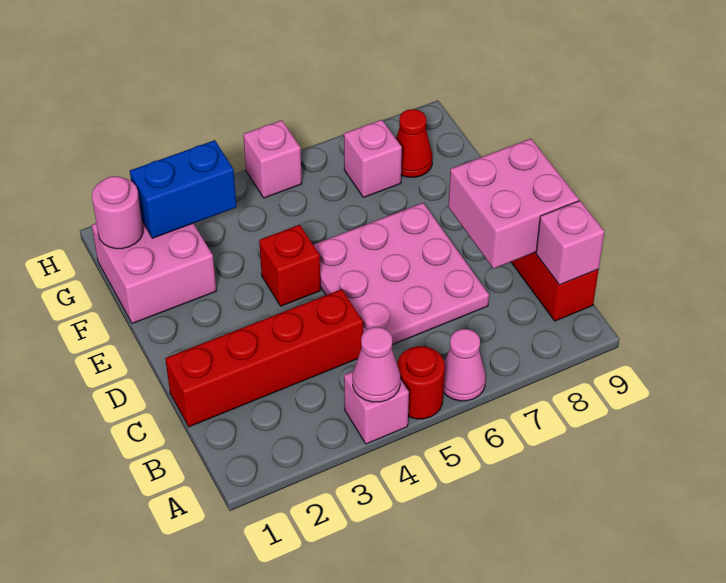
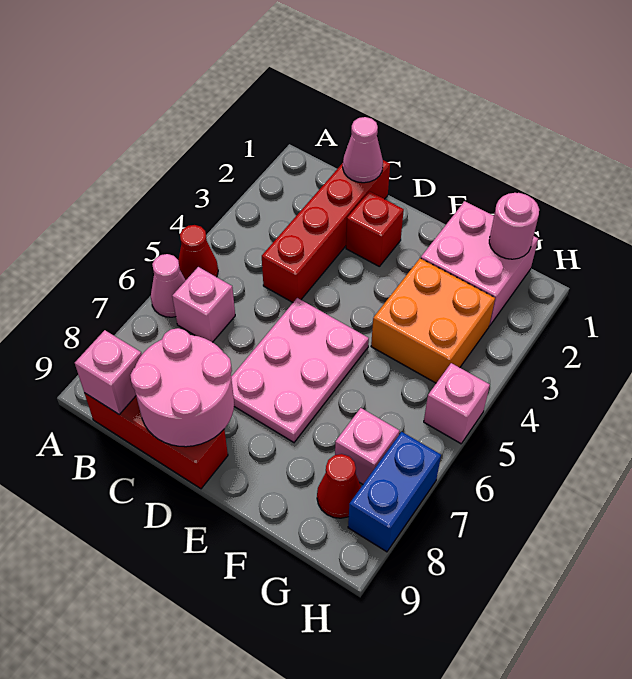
pink brick A4 level 1 -> pink brick B6 level 1
pink cone A4 level 2 -> pink cone C1 level 2
red round brick A5 level 1 -> red cone A5 level 1
pink plate C5:E7 level 1 -> pink plate D5:E7 level 1
pink brick C8:D9 level 2 -> pink round brick C8:D9 level 2
red brick E4 level 1 -> red brick D2 level 1
none -> orange brick F3:G4 level 1
blue brick G2:G3 level 2 -> blue brick H7:H8 level 1

